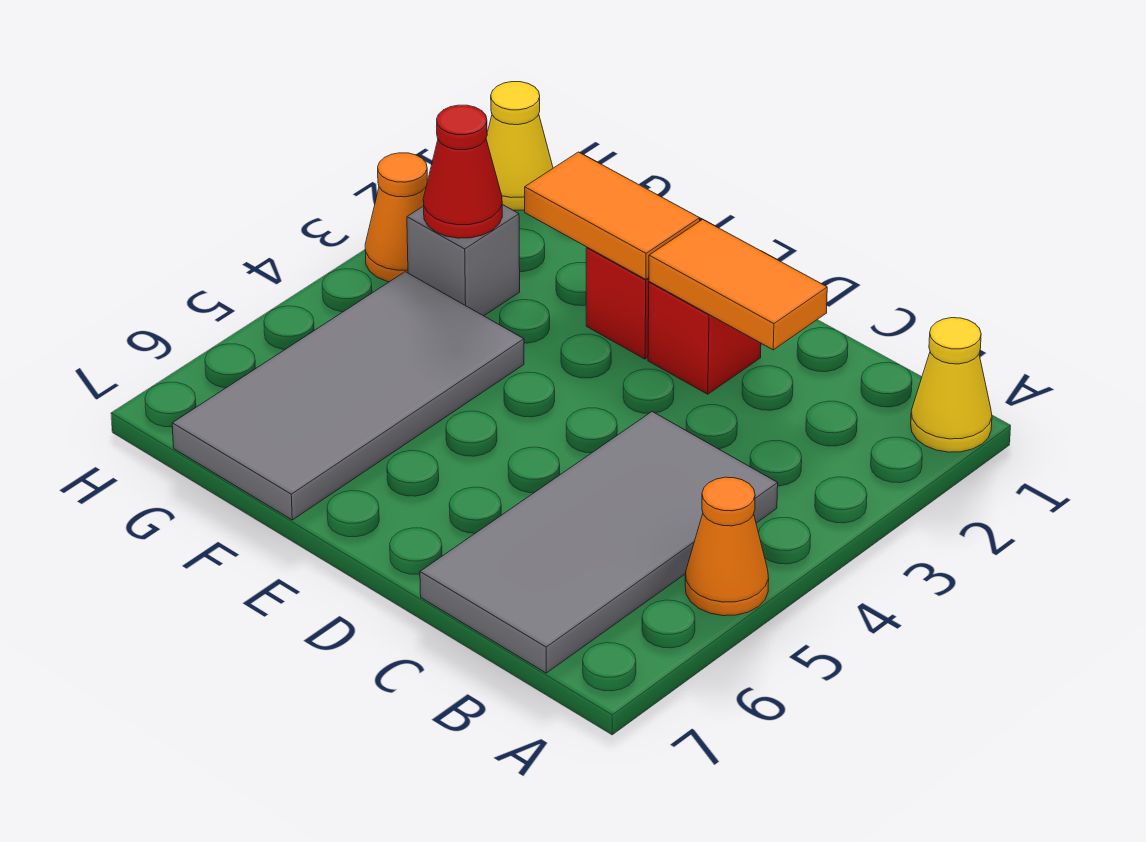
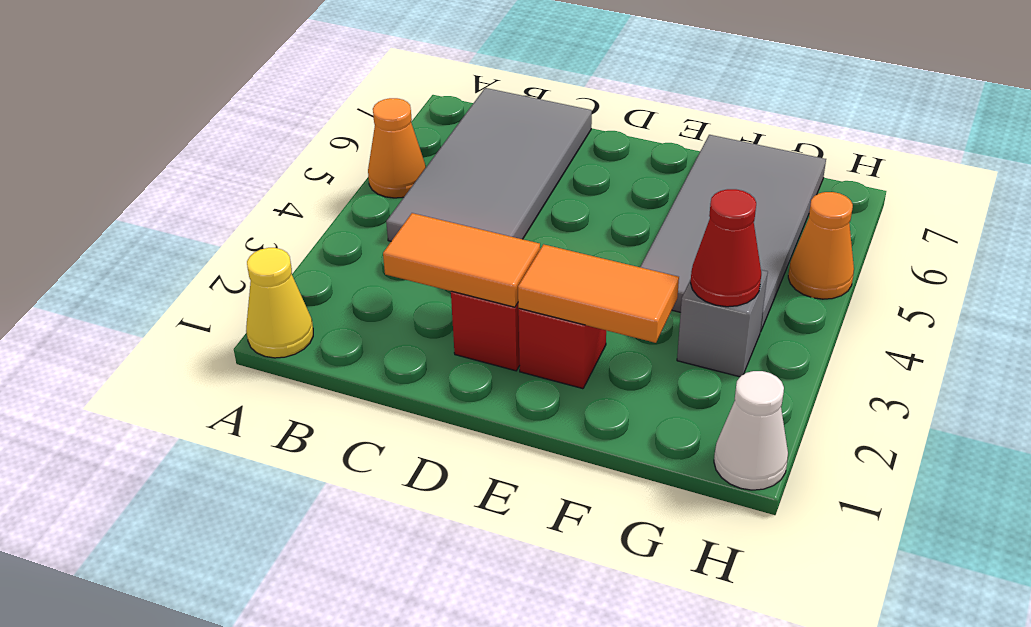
yellow cone H1 level 1 -> white cone H1 level 1
orange cone H3 level 1 -> orange cone H5 level 1

